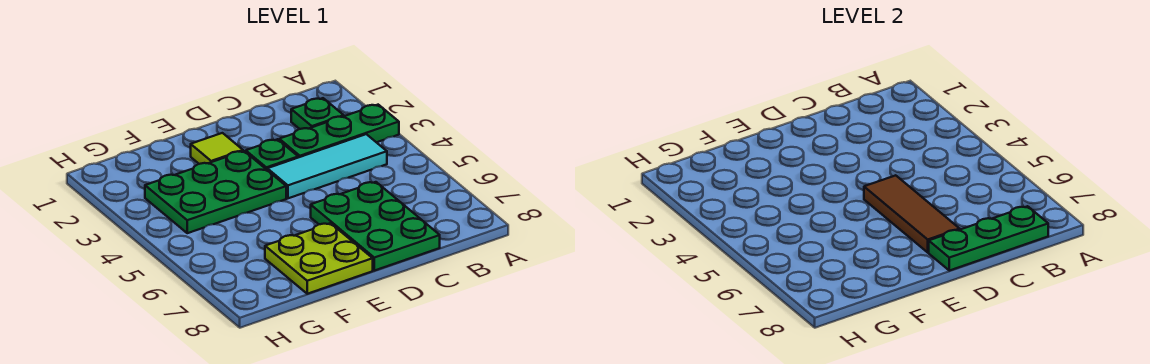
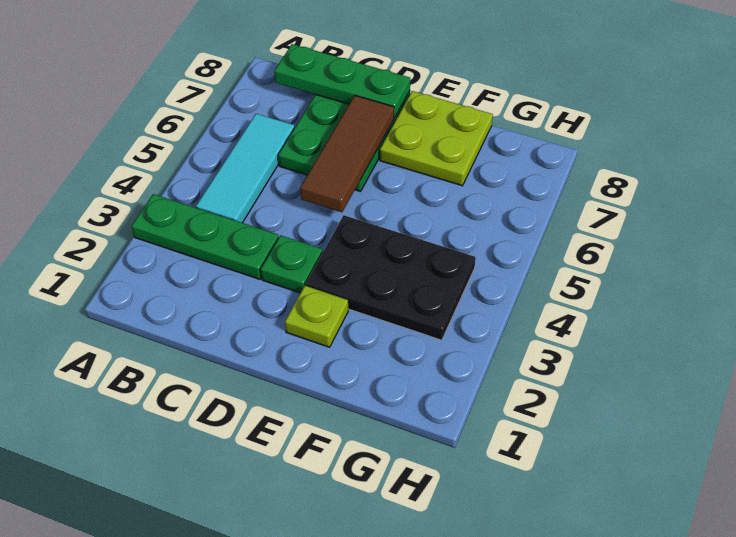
green plate B2 level 1 -> none
cyan tile B4:D4 level 1 -> cyan tile B4:B6 level 1
lime tile E2 level 1 -> lime plate E2 level 1
green plate E3:G4 level 1 -> black plate E3:G4 level 1

